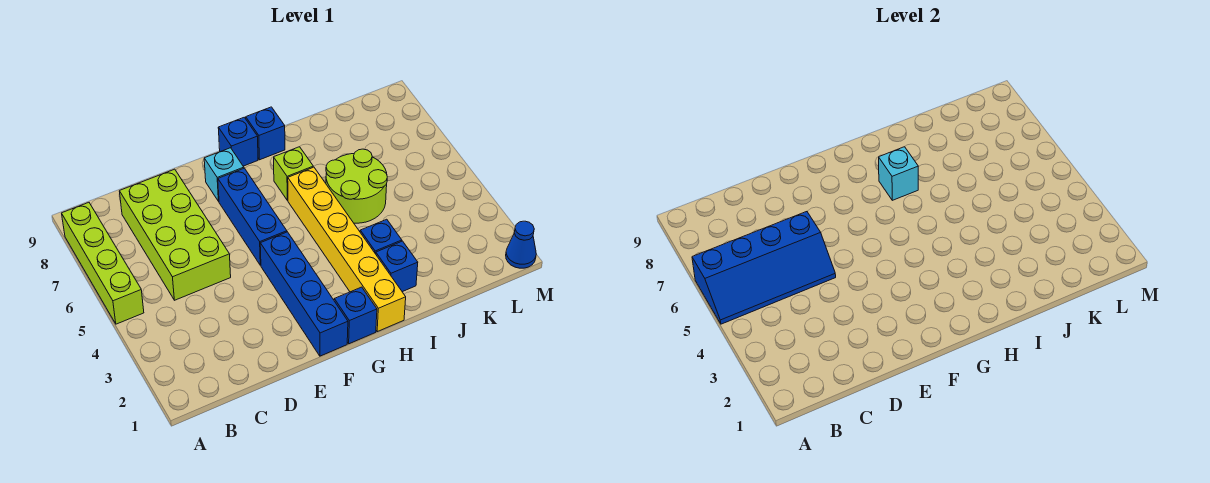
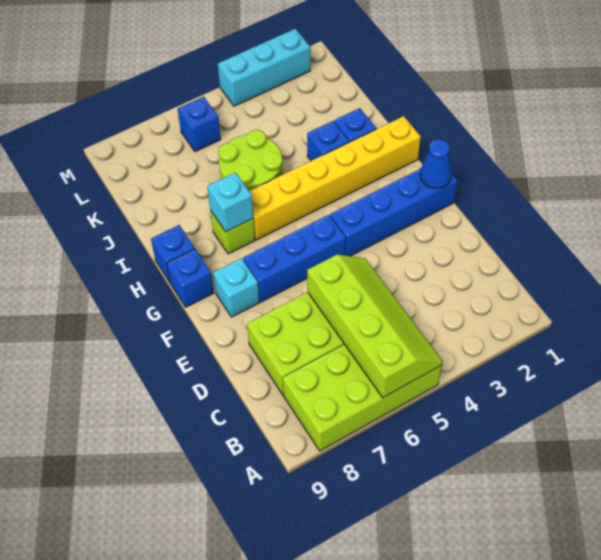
lime brick A5:A8 level 1 -> lime brick A5:B8 level 1
blue slope A5:D6 level 2 top 6 -> lime slope A5:D6 level 2 top 6
blue brick G1 level 1 -> blue brick L6 level 1
blue cone M1 level 1 -> blue cone F1 level 2
none -> cyan brick M2:M4 level 1

